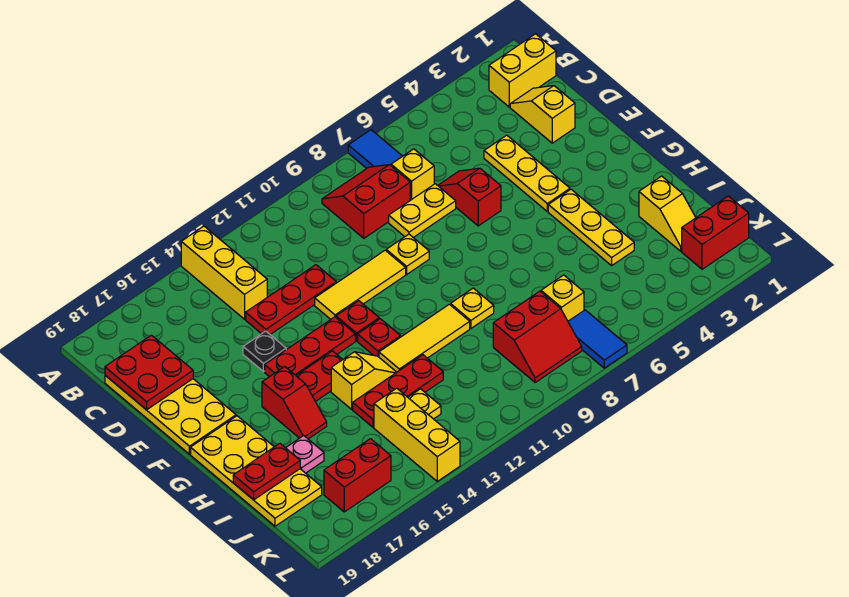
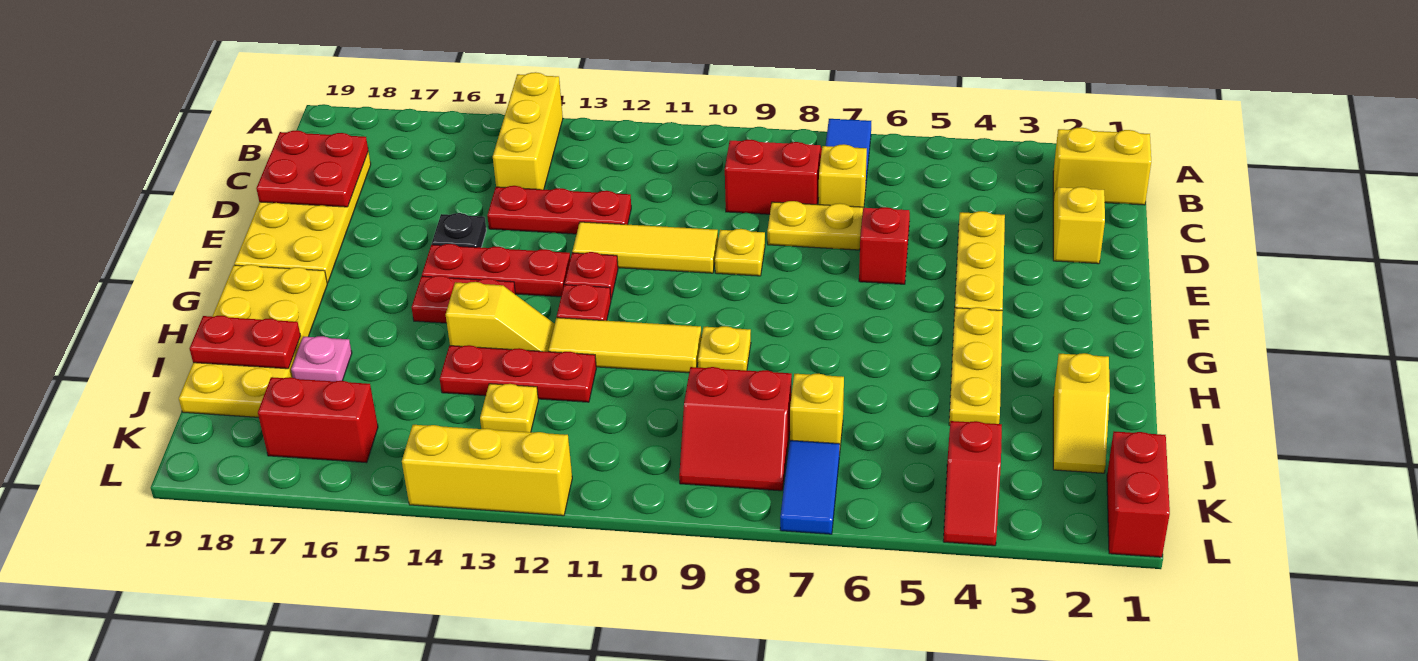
red slope G16:H16 level 1 top G -> red slope K4:L4 level 1 top K
yellow brick J14:L14 level 1 -> yellow brick L12:L14 level 1
red brick K1:K2 level 1 -> red brick K1:L1 level 1

